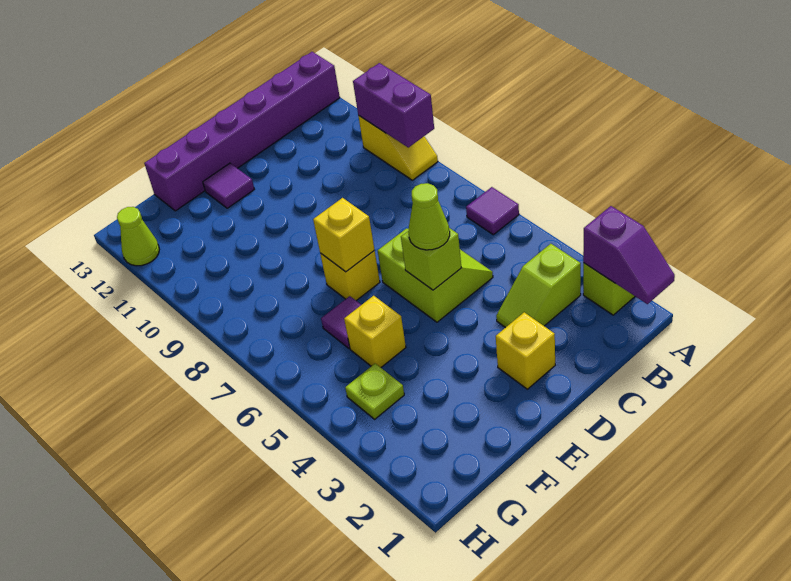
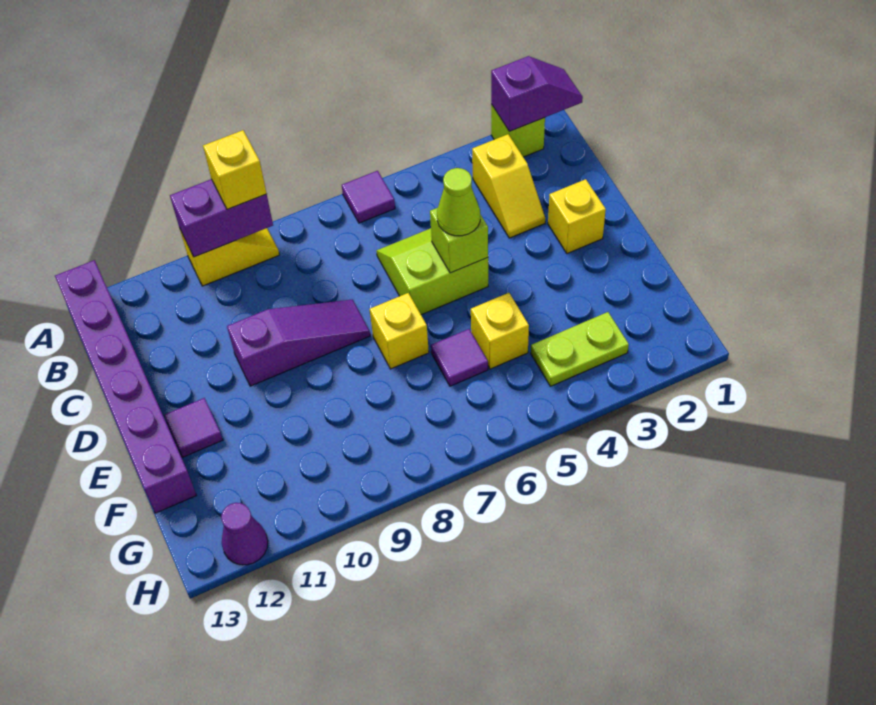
lime slope B3:C3 level 1 top B -> yellow slope B3:C3 level 1 top B
none -> purple slope D8:D10 level 1 top 10
yellow brick E7 level 2 -> yellow brick A9 level 3
lime plate G4 level 1 -> lime plate G3:G4 level 1
lime cone H12 level 1 -> purple cone H12 level 1

